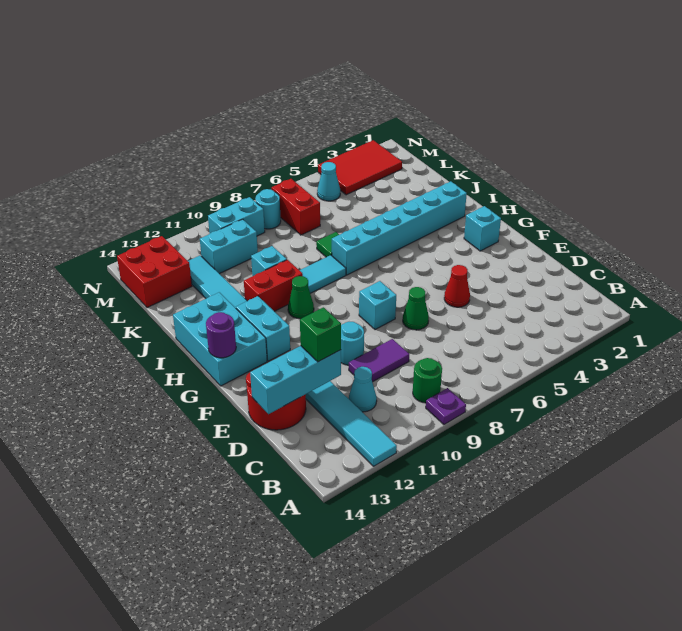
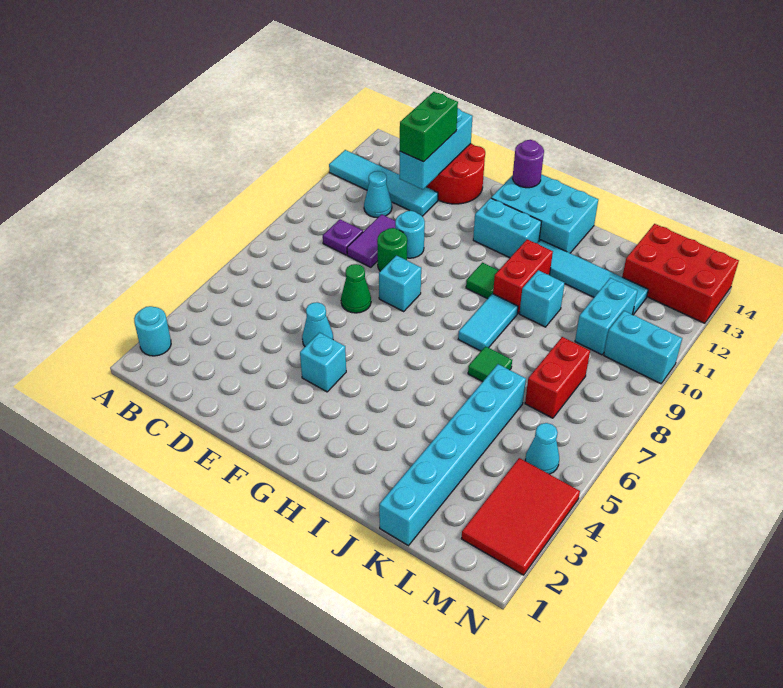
purple plate A9 level 1 -> purple plate C9 level 1
green round brick B9 level 1 -> green round brick E9 level 1
green brick D12 level 3 -> green brick D12:D13 level 3
red cone E5 level 1 -> cyan cone E5 level 1
cyan brick G2 level 1 -> cyan brick F4 level 1
green cone H10 level 1 -> green tile H10 level 1
cyan brick I2:I7 level 1 -> cyan brick K1:K6 level 1
red brick L7:M7 level 1 -> red brick L7:L8 level 1
red brick L13:M14 level 1 -> red brick L13:N14 level 1
cyan round brick M8 level 1 -> cyan round brick A2 level 1
cyan brick M9:M10 level 1 -> cyan brick M10:N10 level 1

